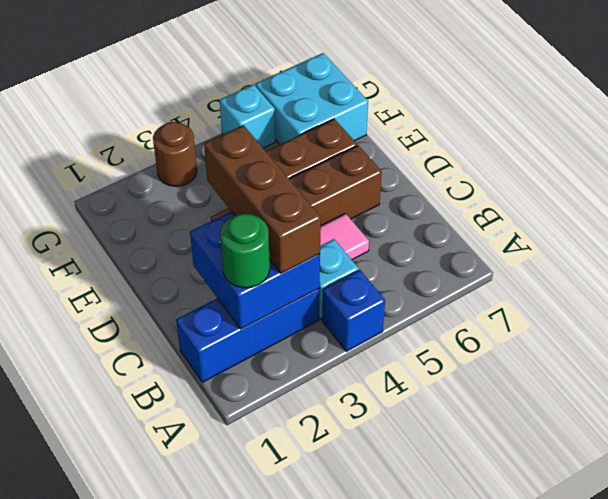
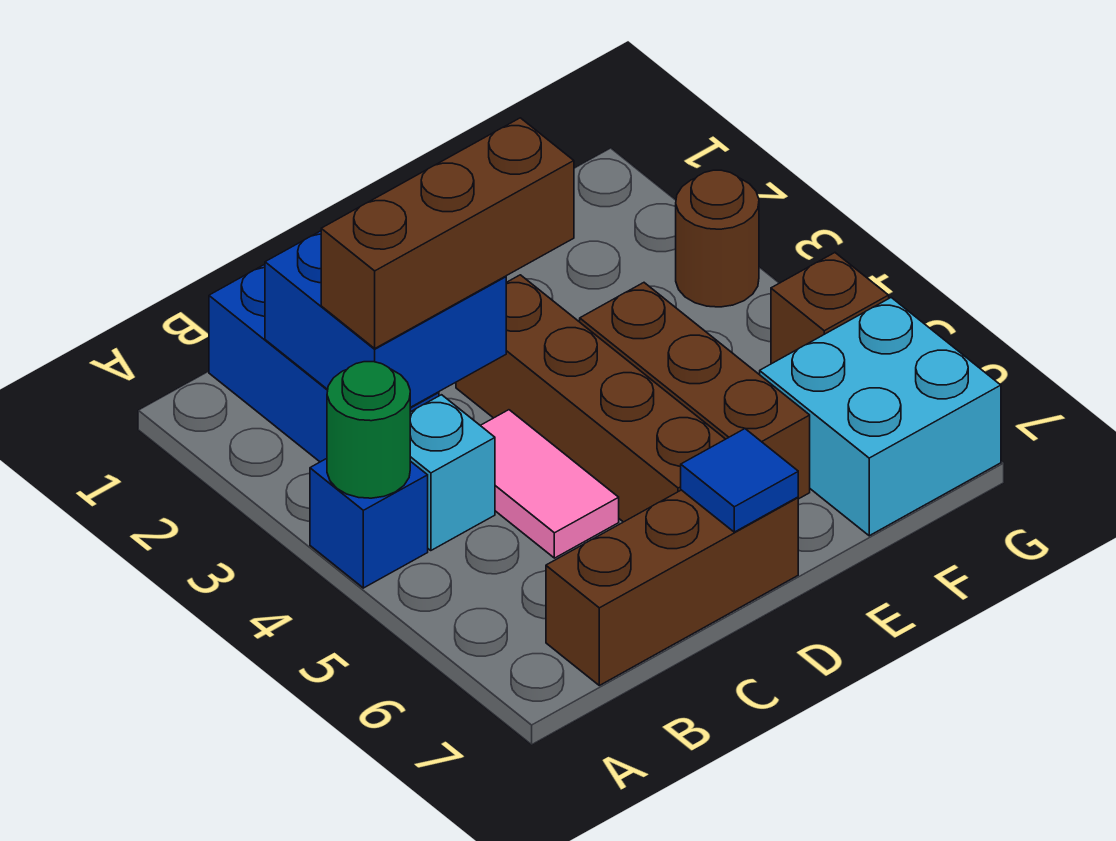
green round brick B2 level 3 -> green round brick A4 level 2
none -> brown brick B7:D7 level 1
none -> blue tile D7 level 2
cyan brick G5 level 1 -> brown brick G5 level 1

